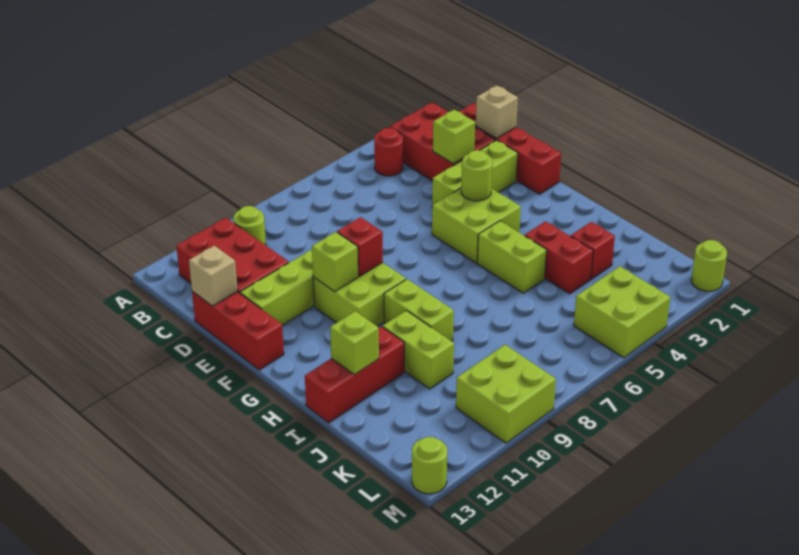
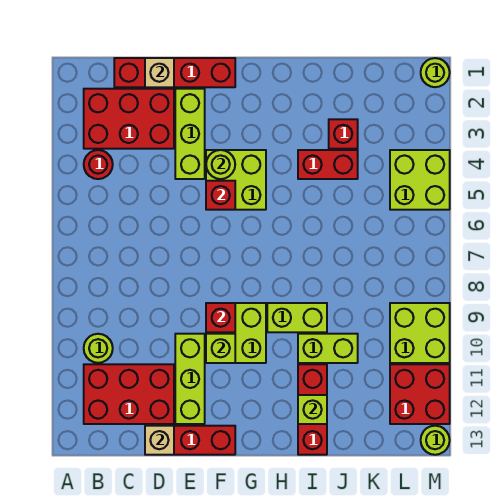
lime brick D3 level 2 -> none
none -> red brick F5 level 2
lime brick H5:I5 level 1 -> none
none -> red brick L11:M12 level 1

